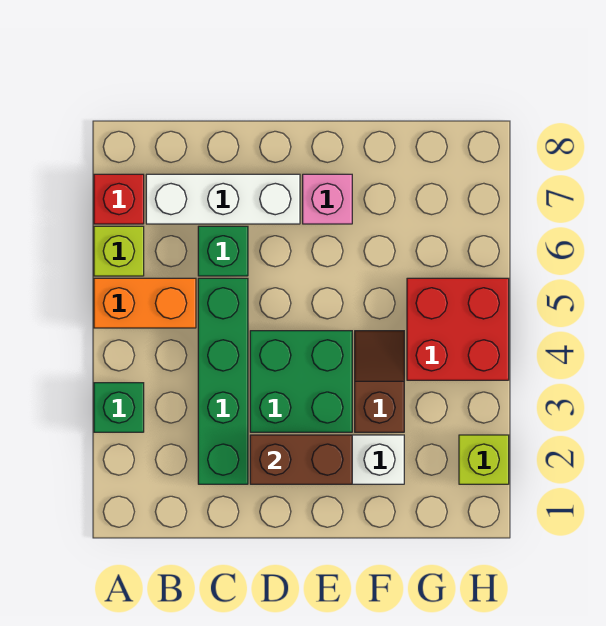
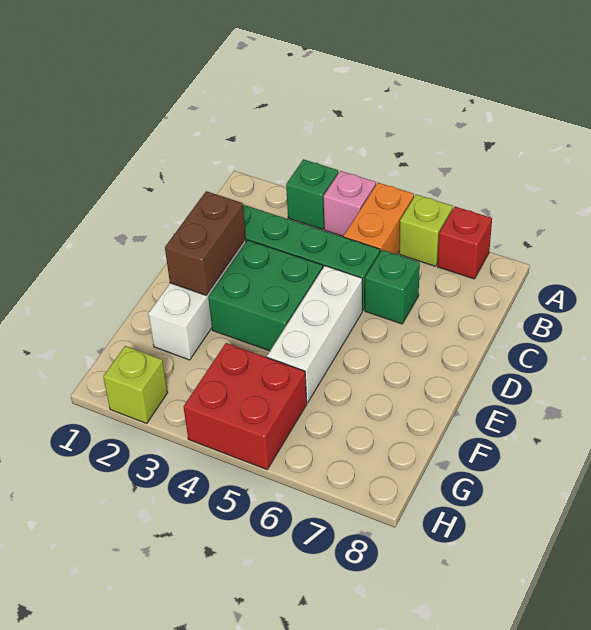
white brick B7:D7 level 1 -> white brick D5:F5 level 1
pink brick E7 level 1 -> pink brick A4 level 1
brown slope F3:F4 level 1 top 3 -> none

